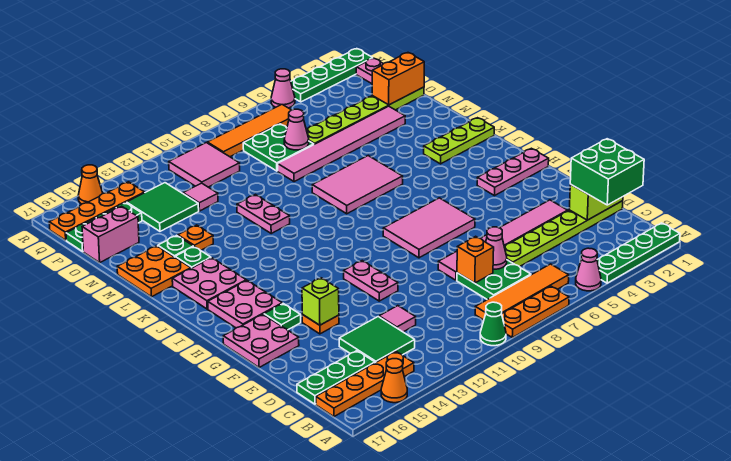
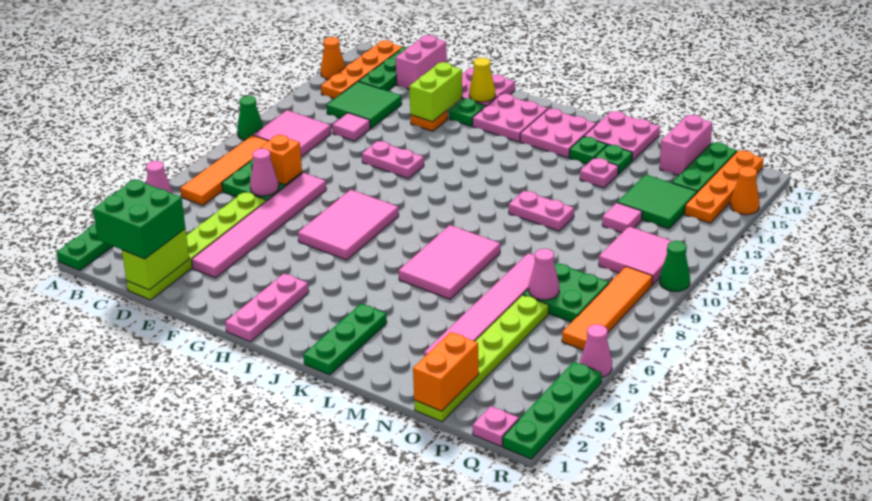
orange plate A7:A9 level 1 -> none
none -> pink tile B10:C11 level 1
none -> pink brick D16:D17 level 1
lime brick F14 level 2 -> lime brick F14:F15 level 2
none -> yellow cone G16 level 2
lime plate K1:K3 level 1 -> green plate K1:K3 level 1
orange plate L16:M17 level 1 -> pink plate L16:M17 level 1
orange plate M14 level 1 -> pink plate M14 level 1
none -> green cone R10 level 1

